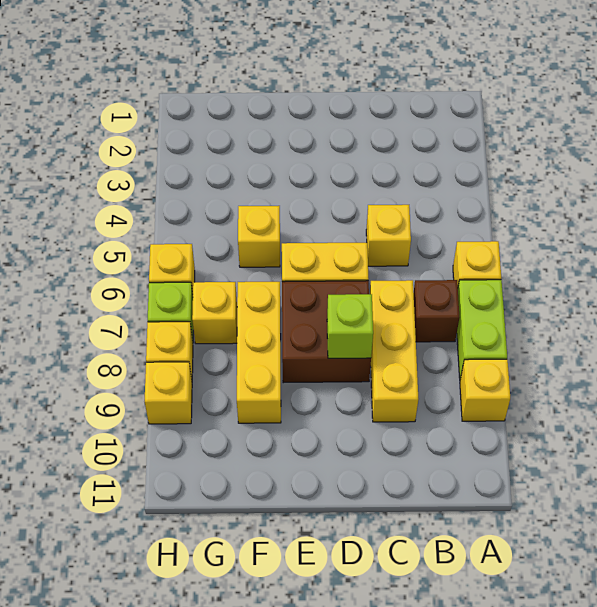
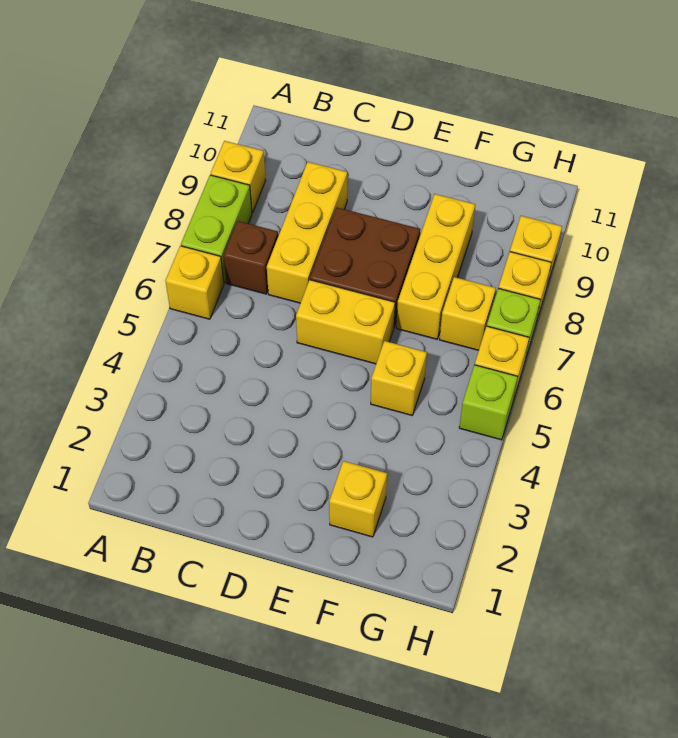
yellow brick C5 level 1 -> yellow brick F2 level 1
lime brick D8 level 2 -> lime brick H5 level 1

